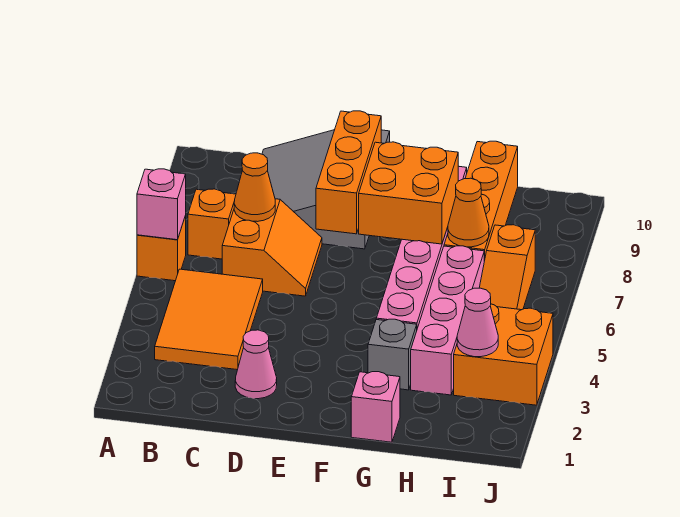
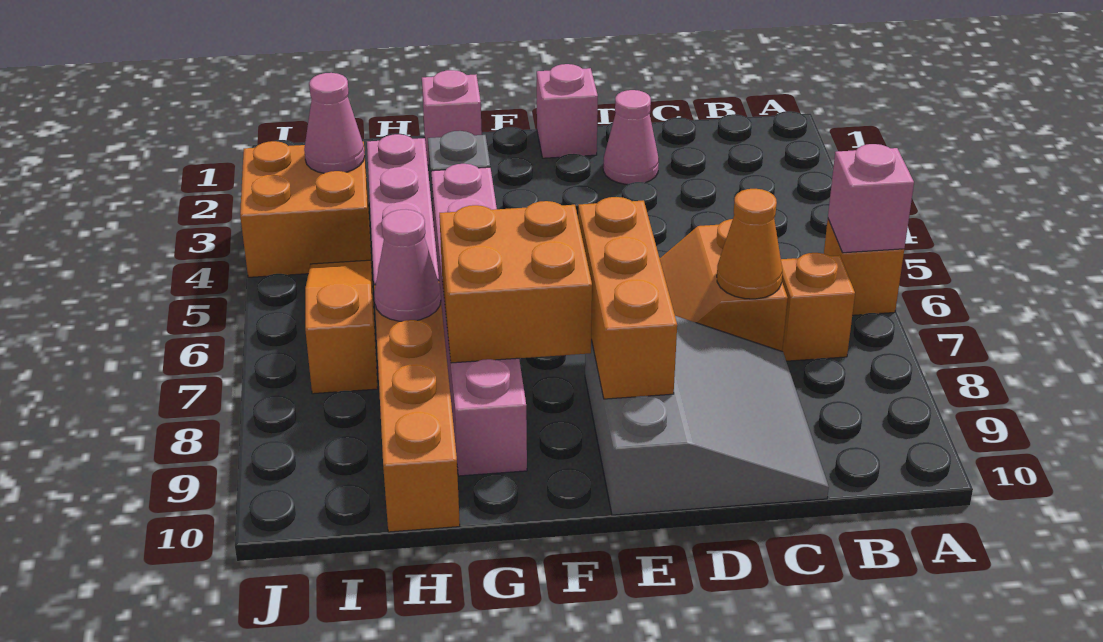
orange tile B3:C5 level 1 -> none
none -> pink brick E1 level 1
orange cone H7 level 2 -> pink cone H7 level 2

